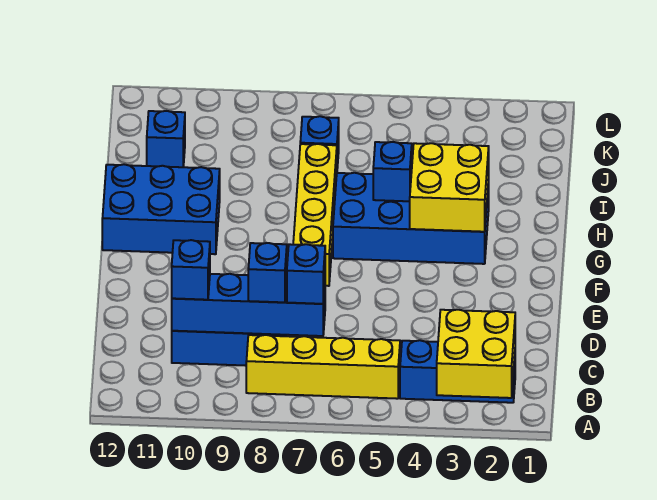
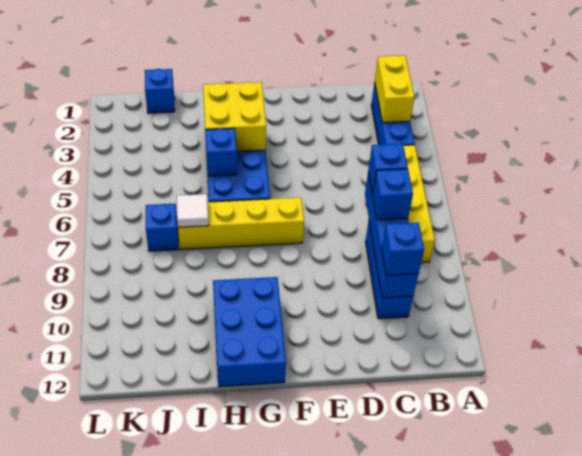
yellow brick A2:B3 level 2 -> yellow brick B2:B3 level 2
none -> white tile I7 level 2
blue brick J11 level 1 -> blue brick J1 level 1

